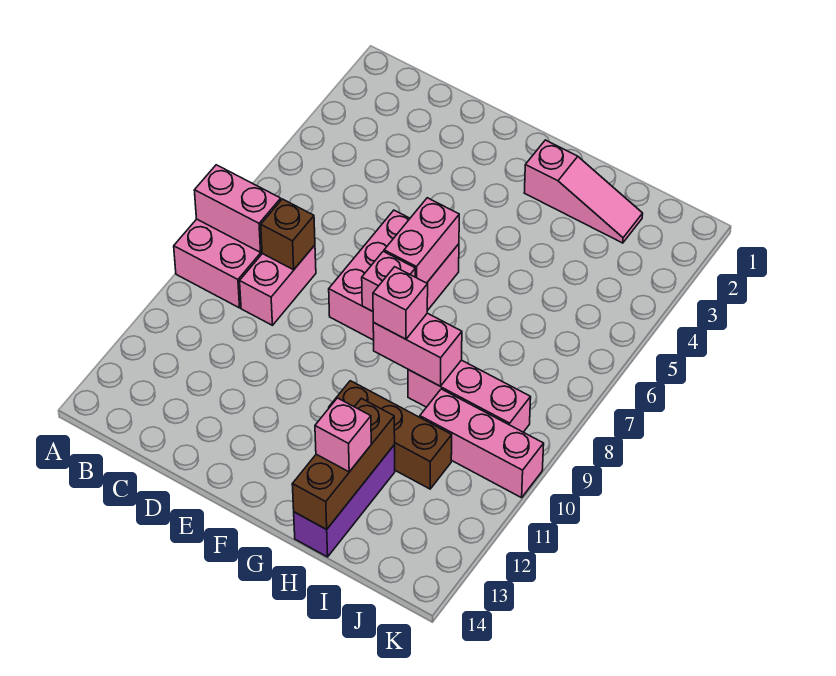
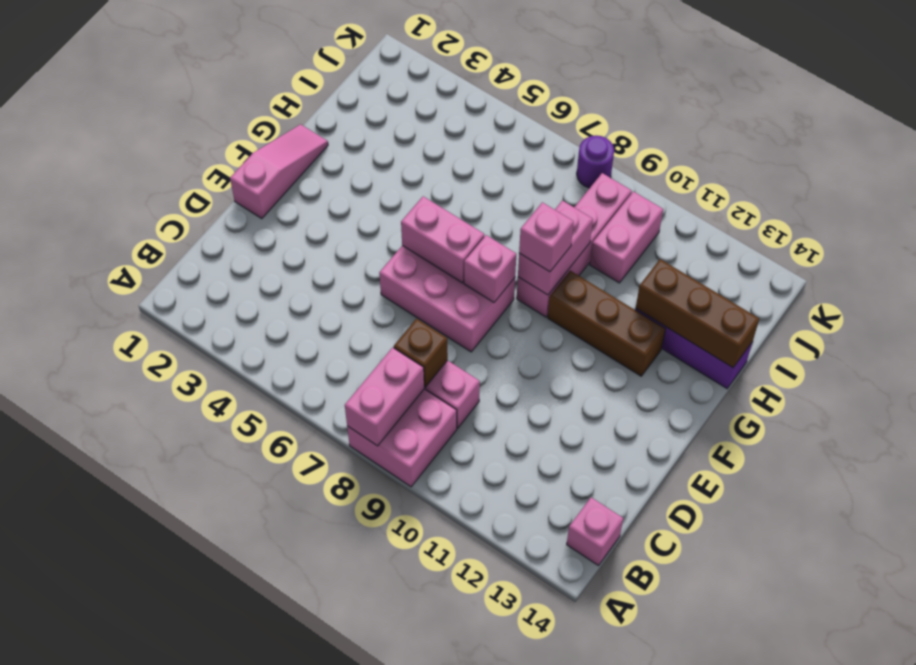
pink slope G2:I2 level 1 top G -> pink slope E1:G1 level 1 top E
brown brick G11:I11 level 1 -> brown brick G10:G12 level 1
pink brick H9:J9 level 1 -> pink brick G9:J9 level 1
pink brick H13 level 3 -> pink brick B14 level 1
pink brick I10:K10 level 1 -> pink brick I10:J10 level 1
none -> purple round brick K8 level 1

